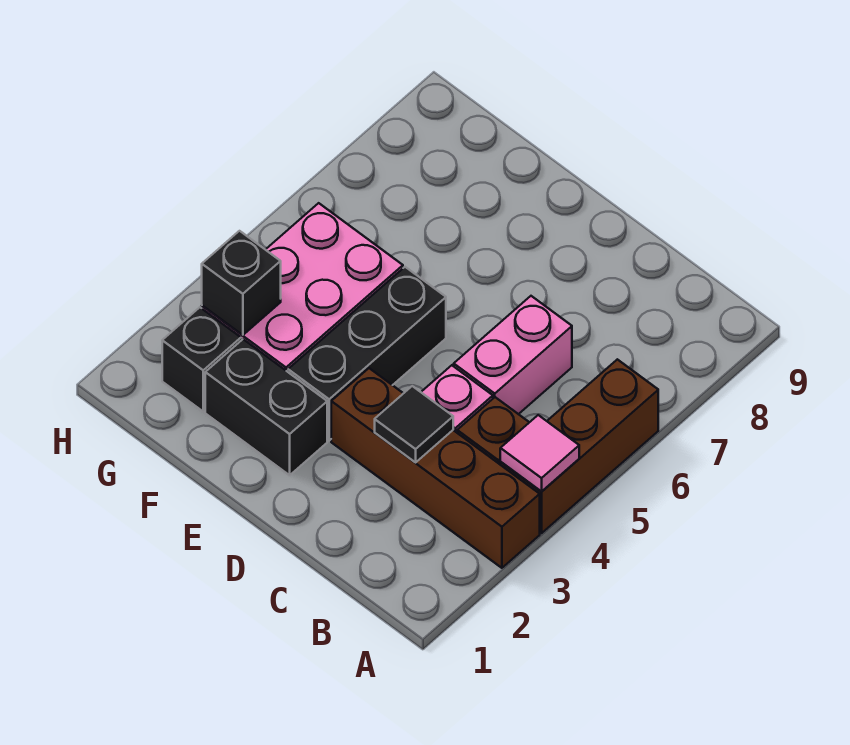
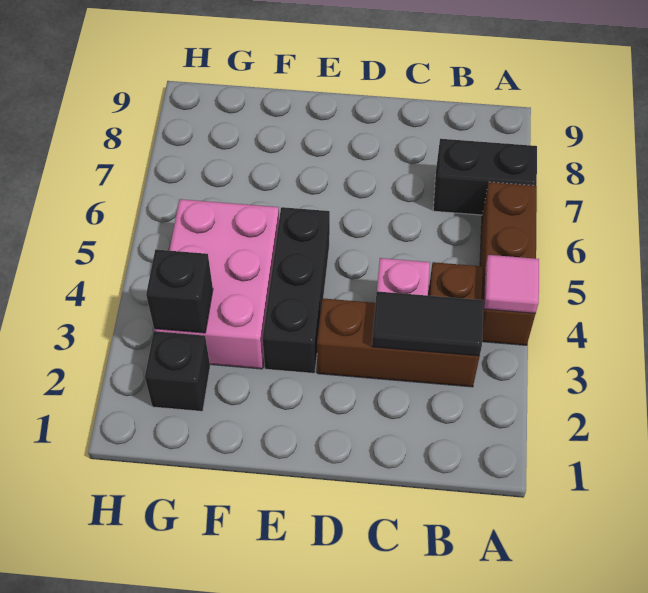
brown brick A3:D3 level 1 -> brown brick B3:D3 level 1
black tile C3 level 2 -> black tile B3:C3 level 2
pink brick C5:C6 level 1 -> none
black brick E2:F2 level 1 -> black brick A7:B7 level 1

